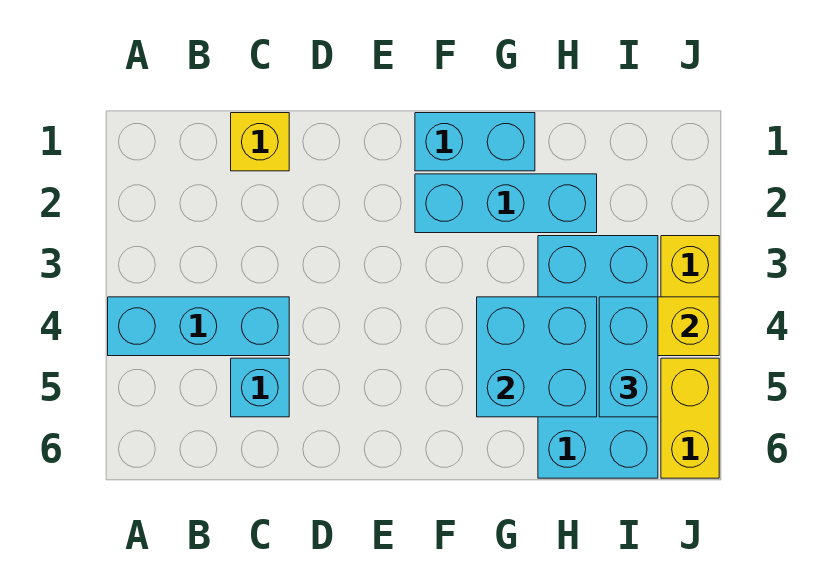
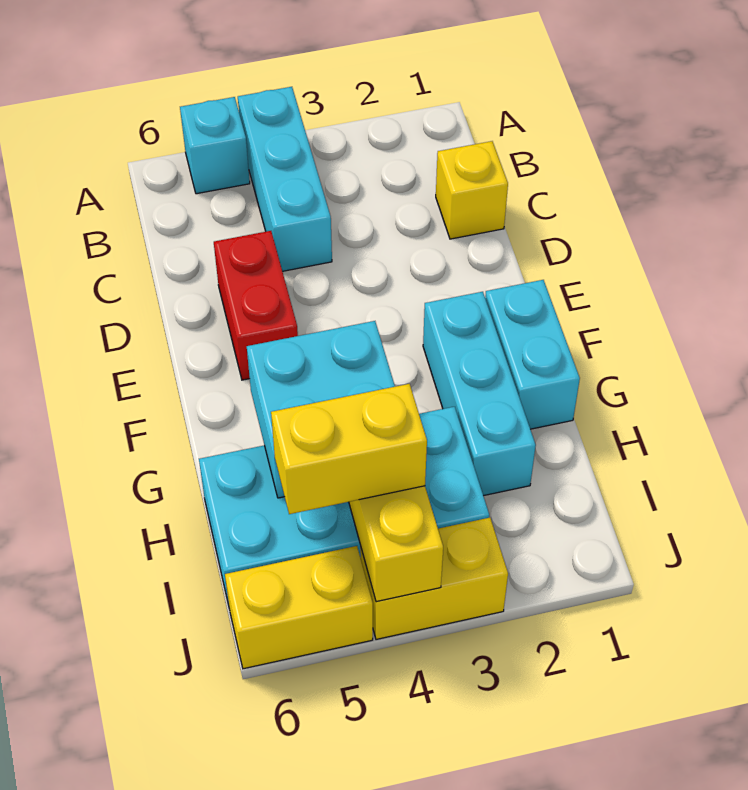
cyan brick C5 level 1 -> cyan brick A5 level 1
none -> red brick D5:E5 level 1
cyan brick I4:I5 level 3 -> yellow brick I4:I5 level 3

